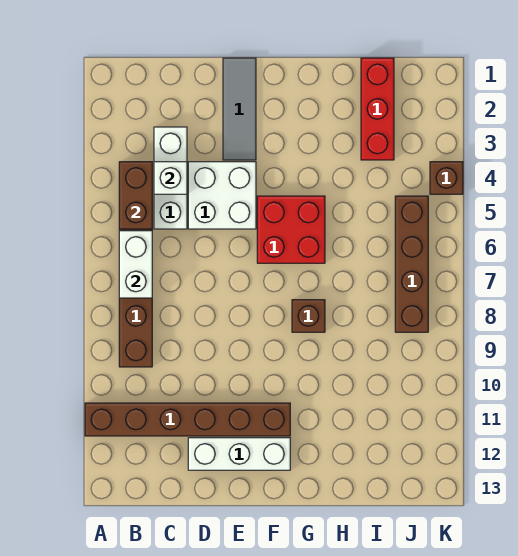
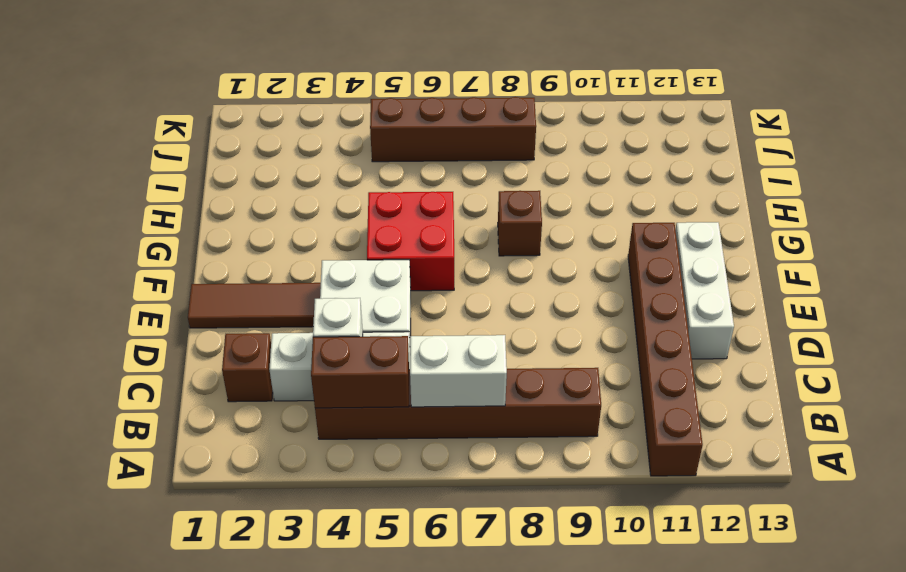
grey tile E1:E3 level 1 -> brown tile E1:E3 level 1
red brick I1:I3 level 1 -> none
brown brick K4 level 1 -> brown brick C2 level 1

